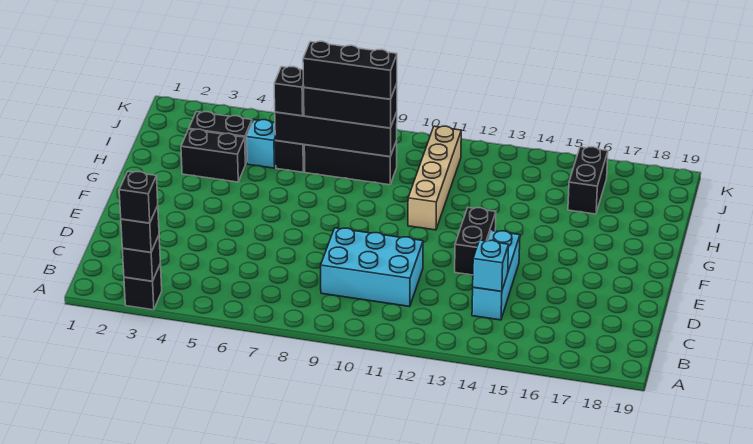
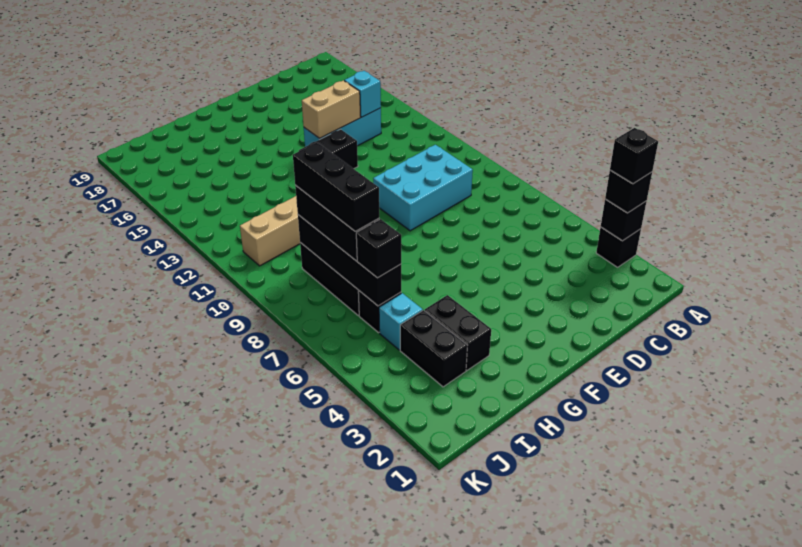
cyan brick C9:D11 level 1 -> cyan brick C9:E10 level 1
none -> tan brick D14:E14 level 2
black brick I16:J16 level 1 -> none

